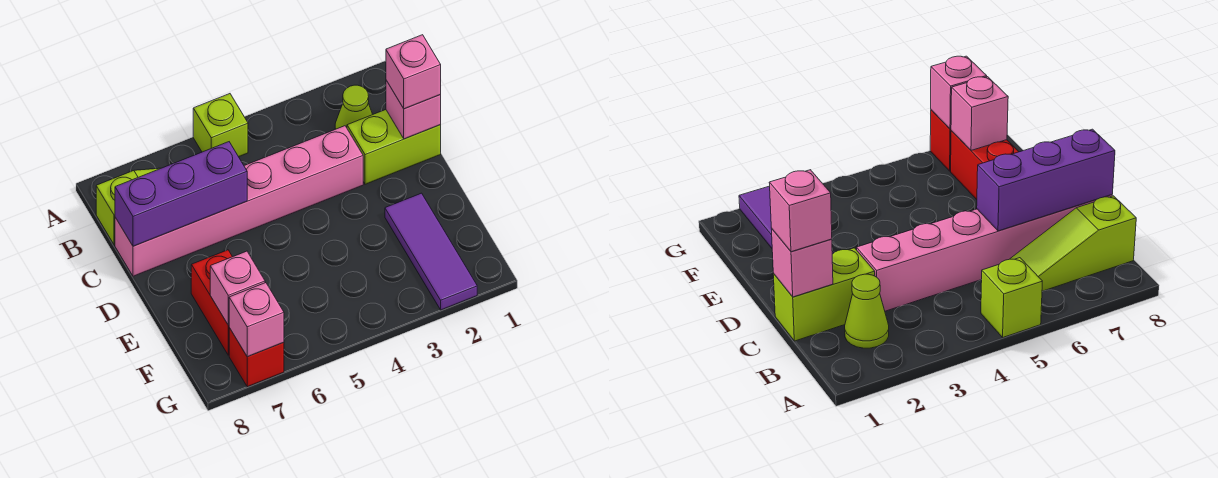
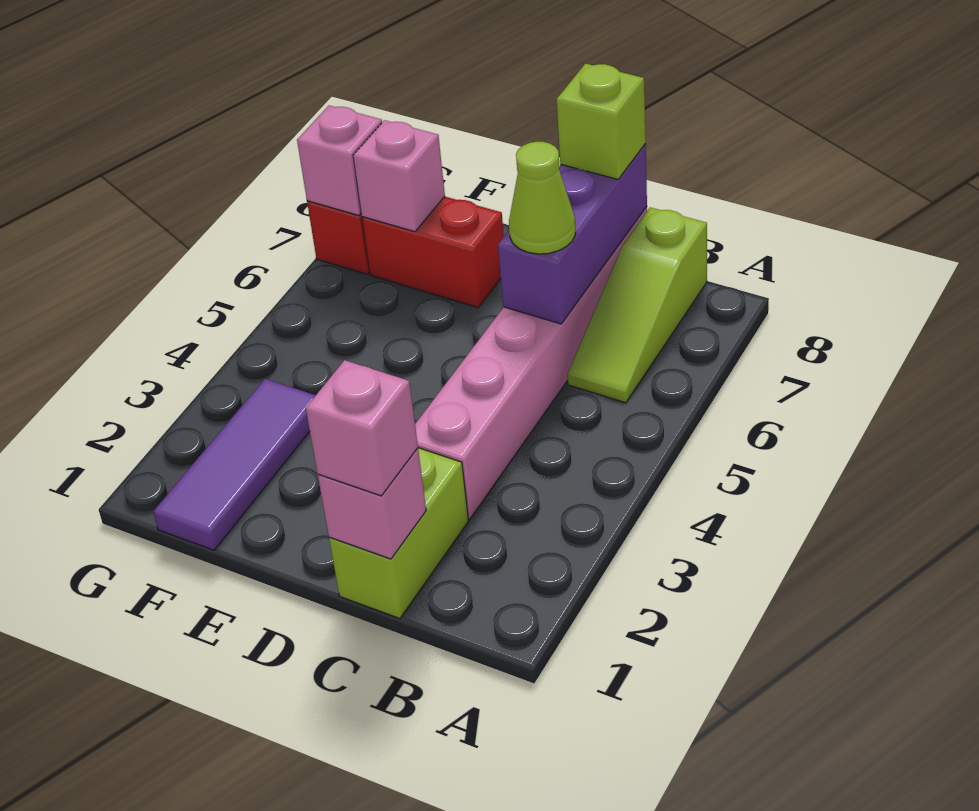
lime brick A5 level 1 -> lime brick C8 level 3
lime cone B2 level 1 -> lime cone C6 level 3
purple tile E2:G2 level 1 -> purple tile F1:F3 level 1

